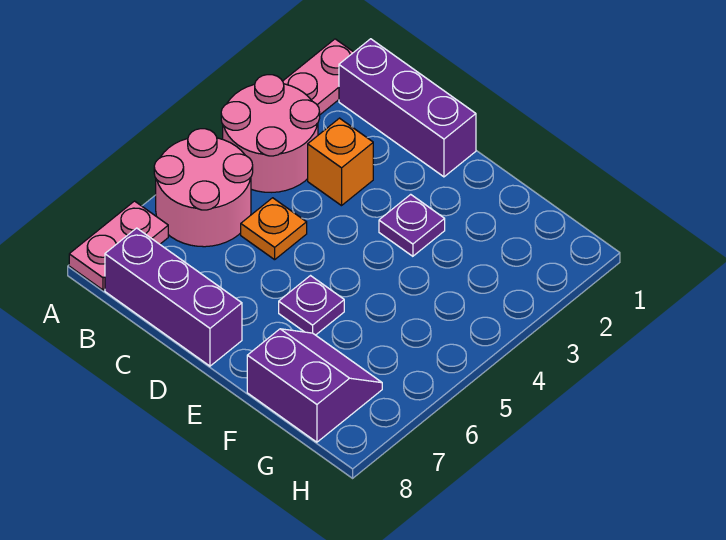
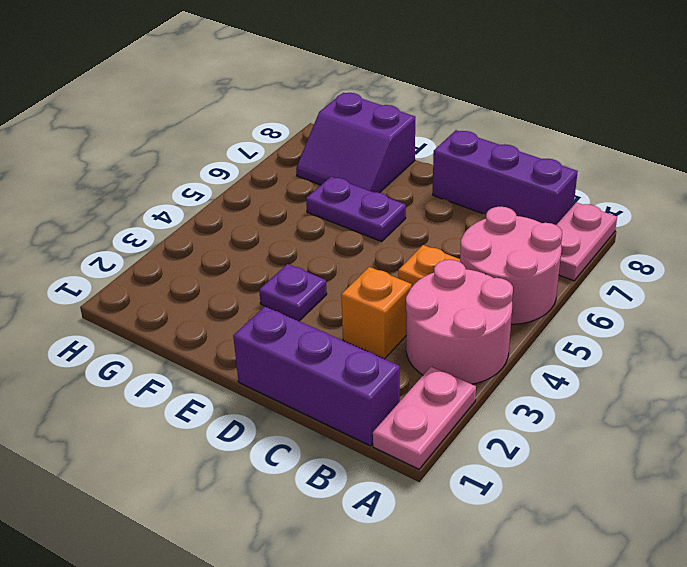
purple plate E6 level 1 -> purple plate E6:F6 level 1

